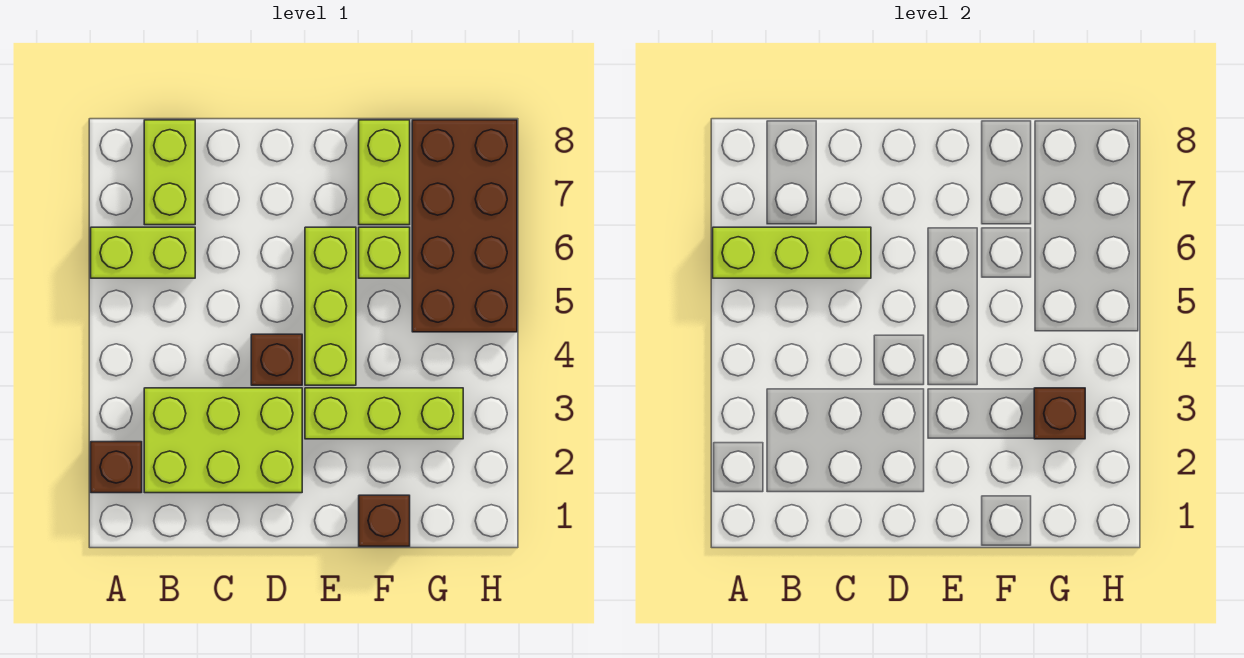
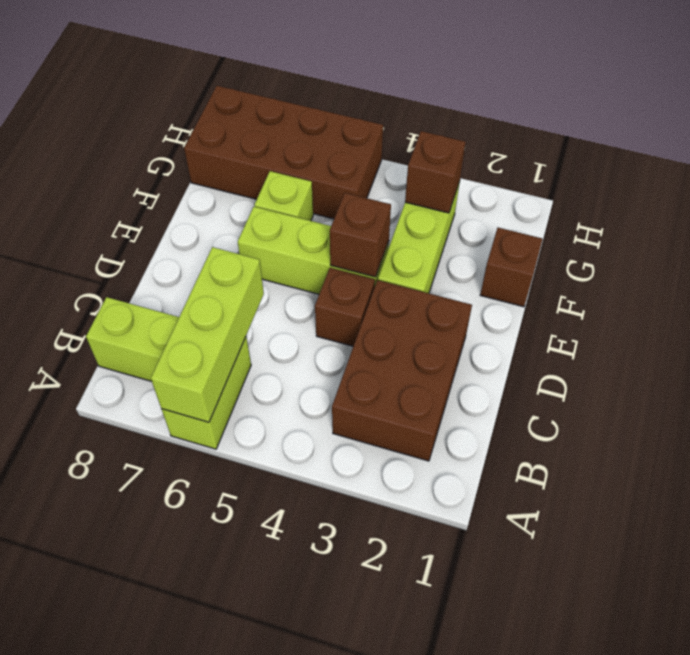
brown brick A2 level 1 -> brown brick E4 level 2
lime brick B2:D3 level 1 -> brown brick B2:D3 level 1
lime brick F7:F8 level 1 -> none

